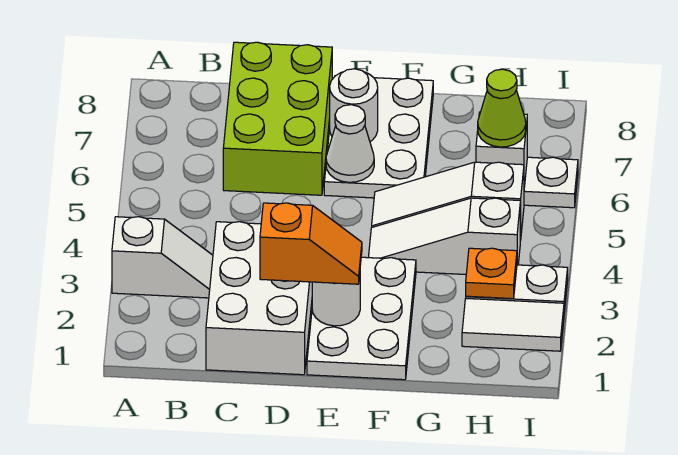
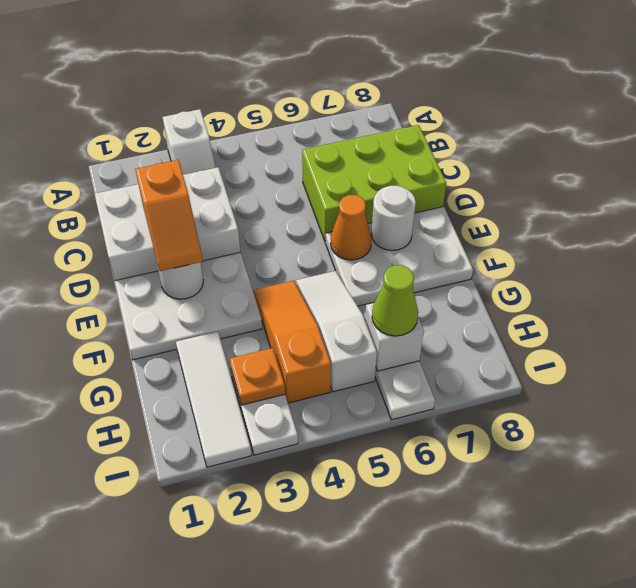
white cone E6 level 2 -> orange cone E6 level 2
white slope F4:H4 level 1 top H -> orange slope F4:H4 level 1 top H
white tile H2:I2 level 1 -> white tile G2:I2 level 1

